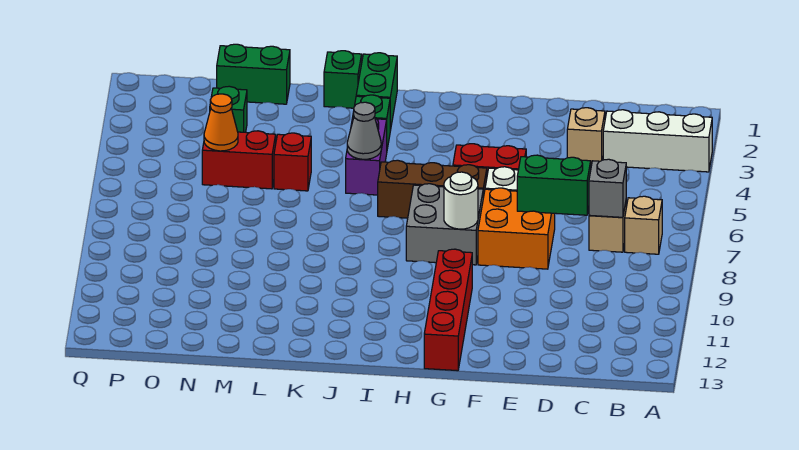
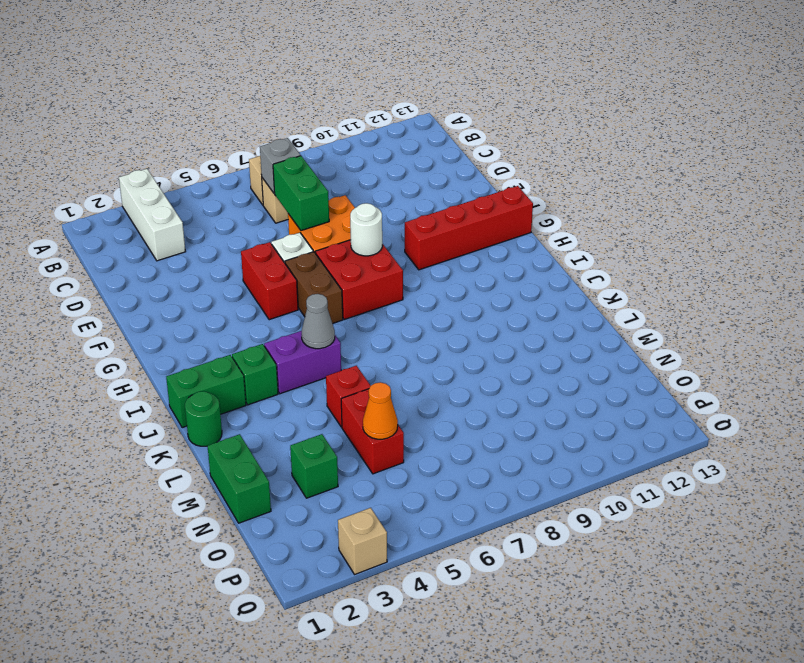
tan brick D3 level 1 -> tan brick Q3 level 1
brown brick G6:I6 level 1 -> brown brick G6:H6 level 1
grey brick G7:H8 level 1 -> red brick G7:H8 level 1
green brick K1 level 1 -> green round brick K1 level 1

